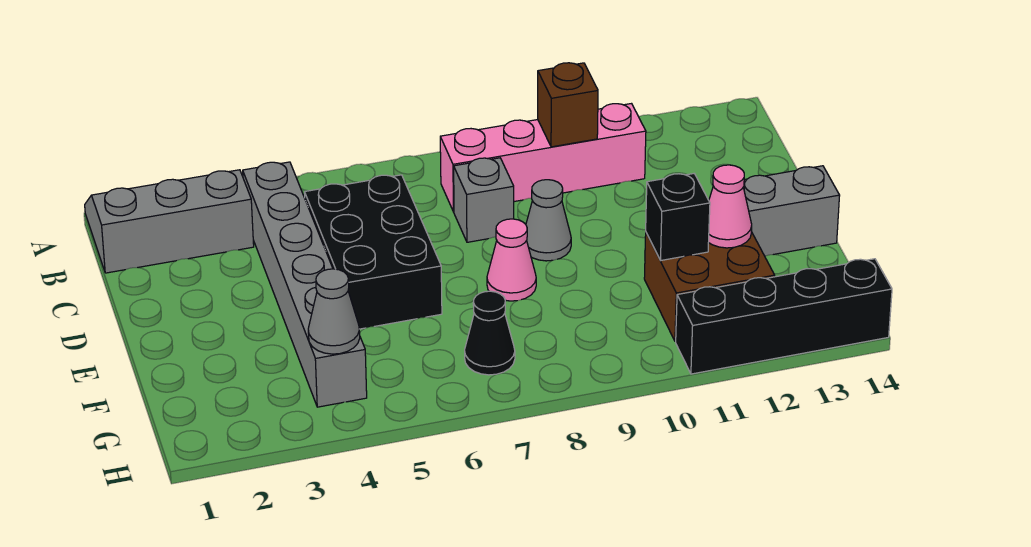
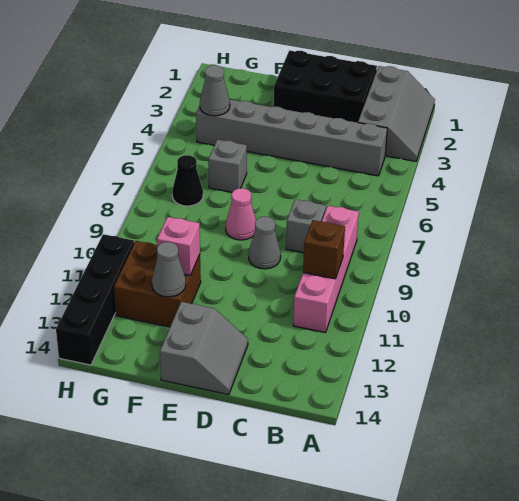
black brick C5:E6 level 1 -> black brick C1:E2 level 1
none -> grey brick F6 level 1
black brick F11 level 2 -> pink brick F11 level 2
pink cone F12 level 2 -> grey cone F12 level 2

